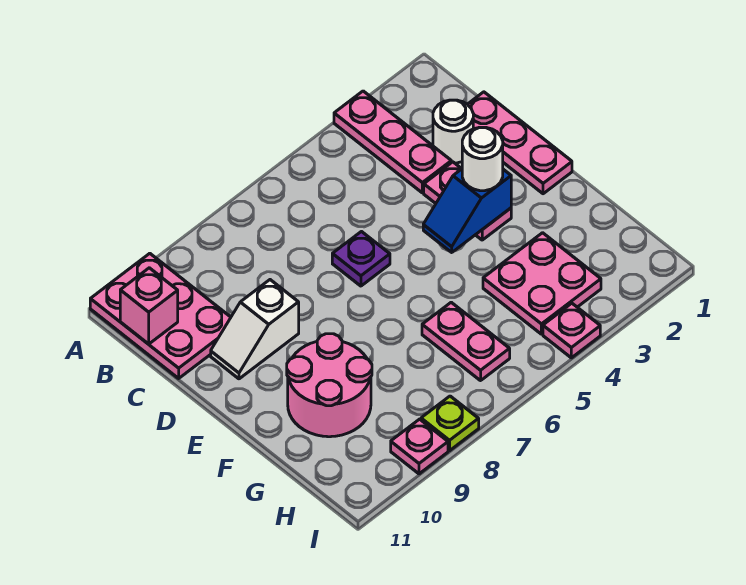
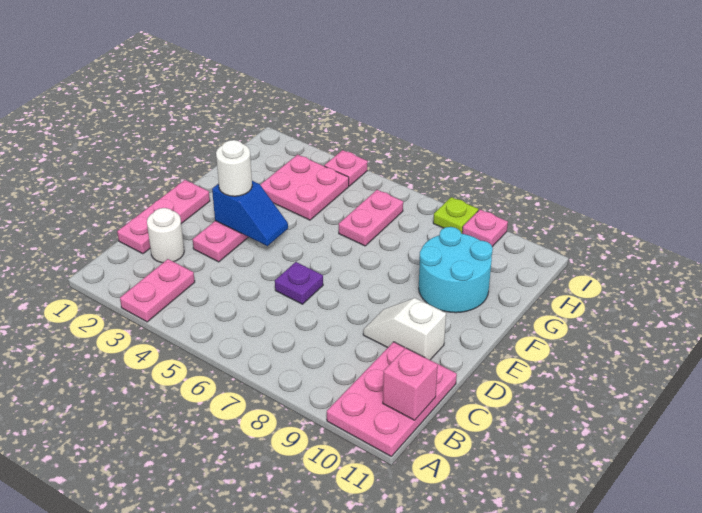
pink plate A3:C3 level 1 -> pink plate A3:B3 level 1
white slope D9:D10 level 1 top 9 -> white slope D9:D10 level 1 top 10
pink round brick F9:G10 level 1 -> cyan round brick F9:G10 level 1

